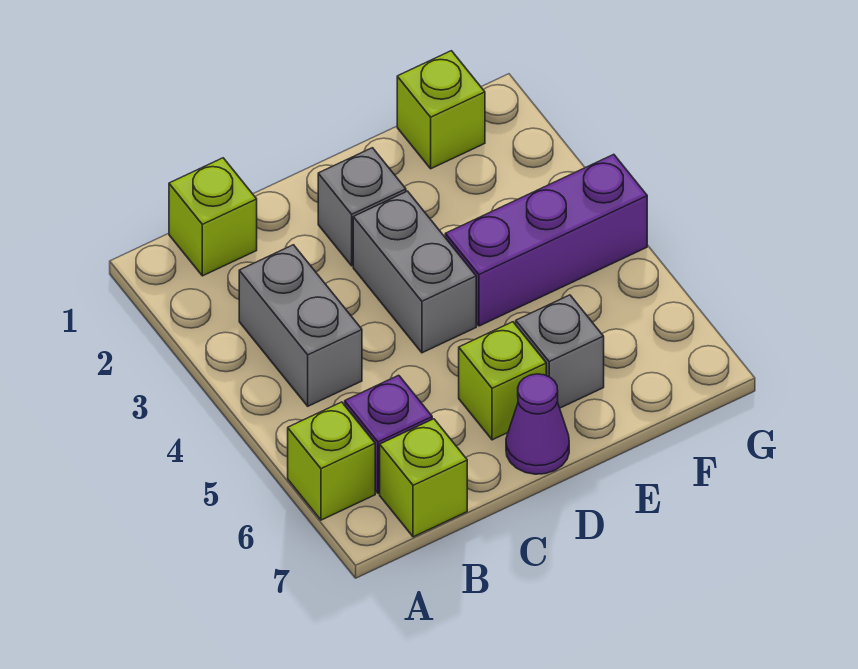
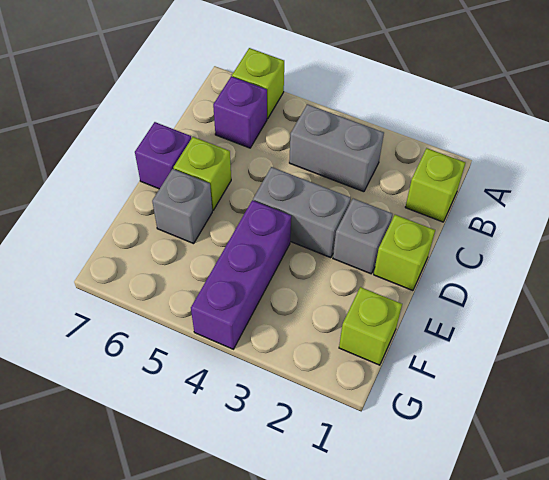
lime brick B7 level 1 -> lime brick D1 level 1
purple cone D7 level 1 -> purple brick D7 level 1

